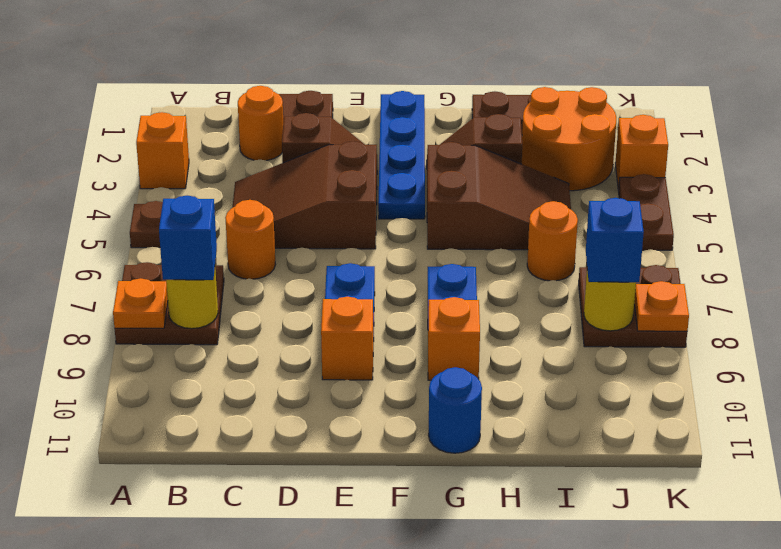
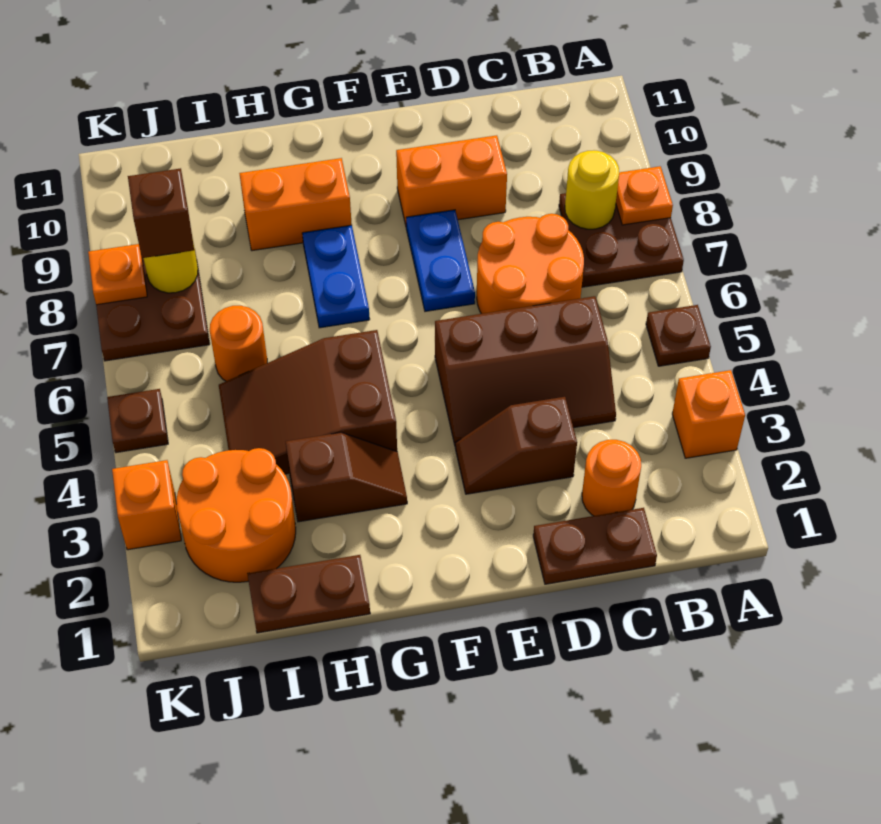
blue brick B8 level 3 -> none
brown slope C4:E5 level 1 top E -> brown slope C4:E5 level 1 top 5
orange round brick C6 level 1 -> orange round brick C6:D7 level 1
orange brick E9 level 1 -> orange brick D9:E9 level 1
blue plate F1:F4 level 1 -> none
orange brick G9 level 1 -> orange brick G9:H9 level 1
blue round brick G11 level 1 -> none
blue brick J8 level 3 -> brown brick J8 level 3
brown plate K4:K5 level 1 -> brown plate K5 level 1

